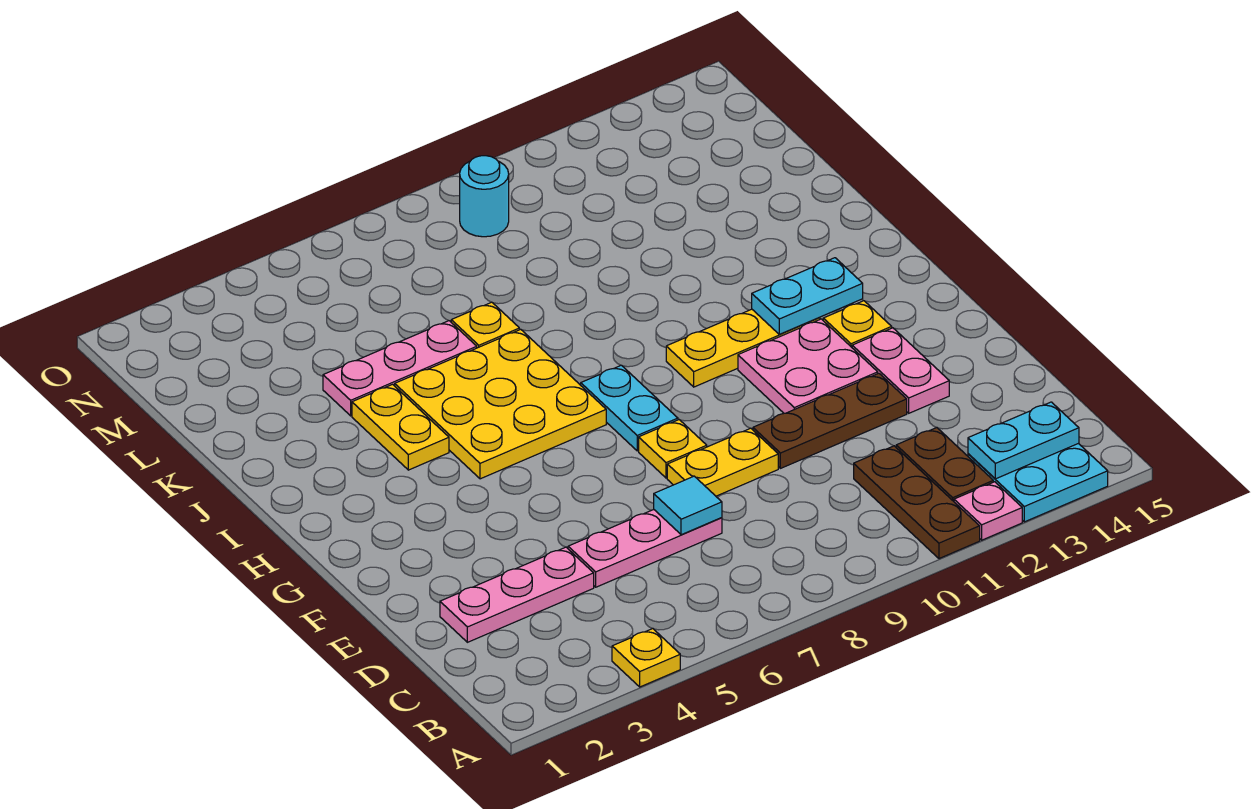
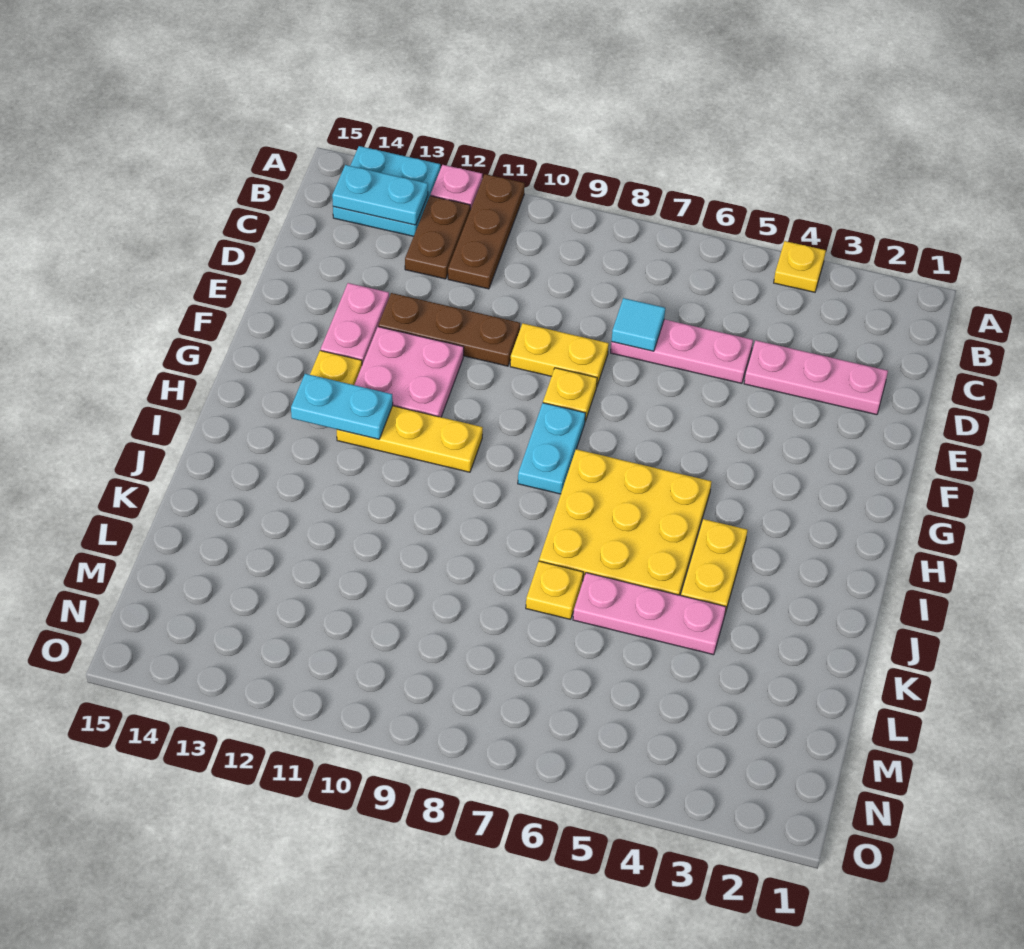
cyan round brick N9 level 1 -> none

